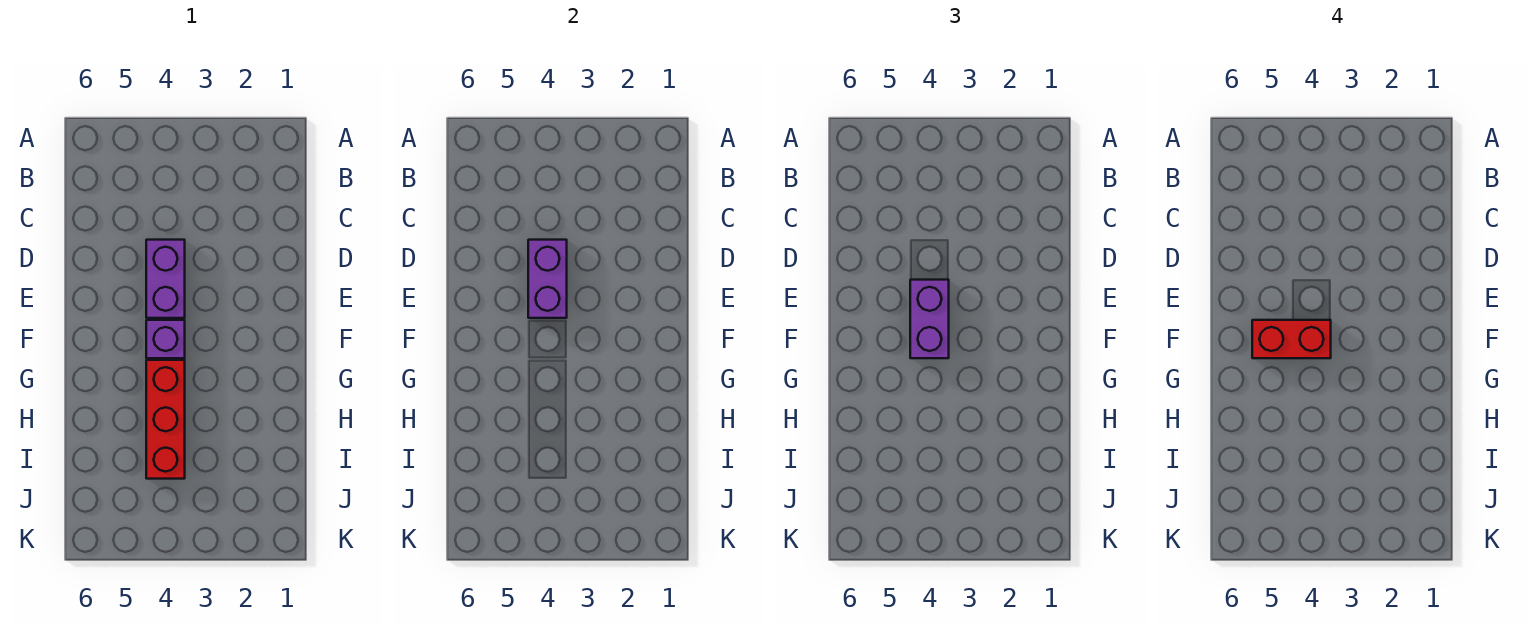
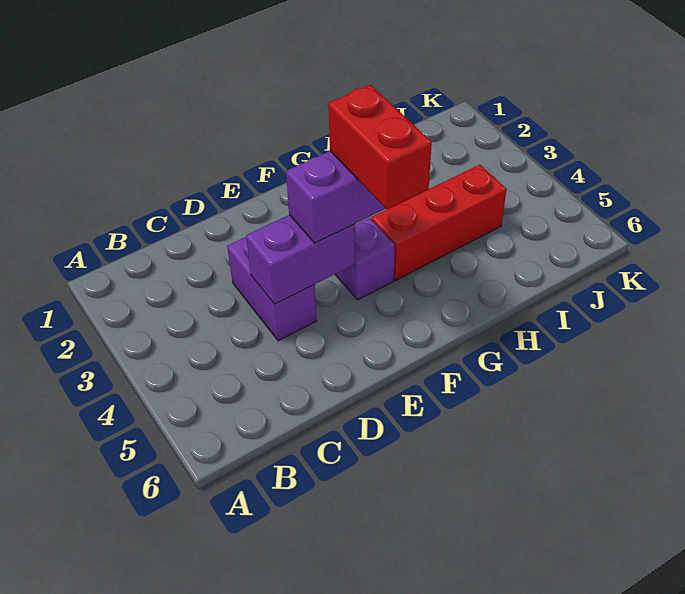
purple brick D4:E4 level 1 -> purple brick D3:D4 level 1

